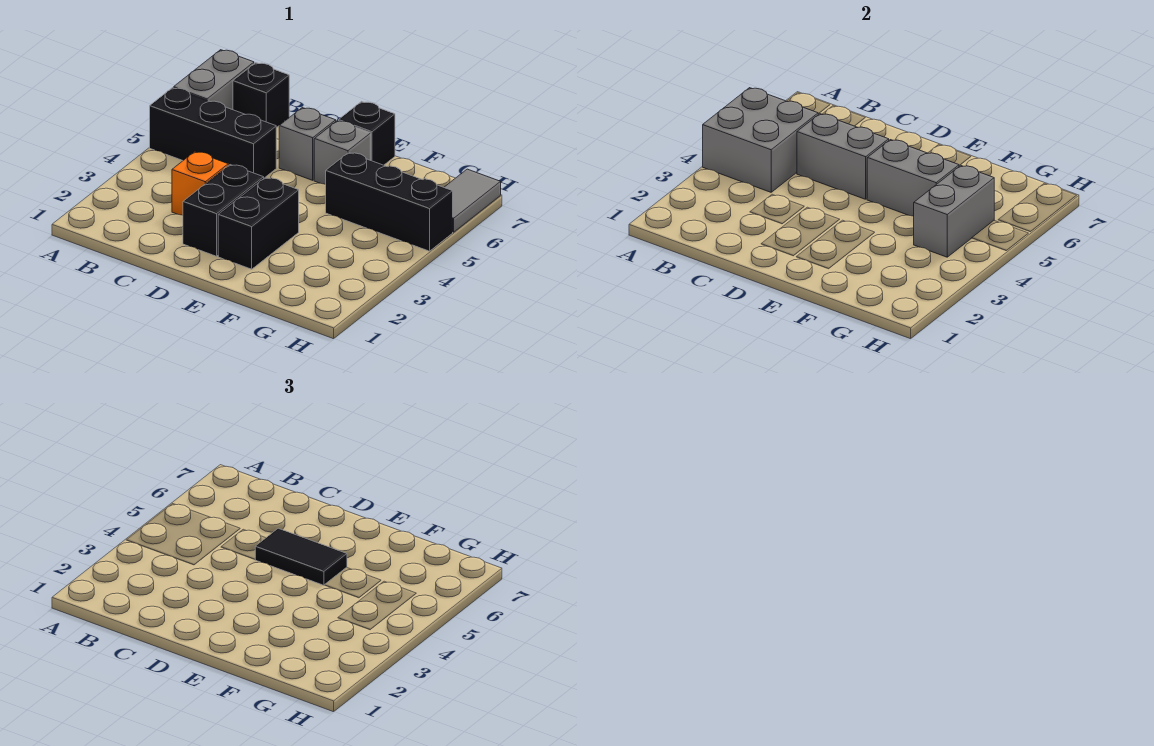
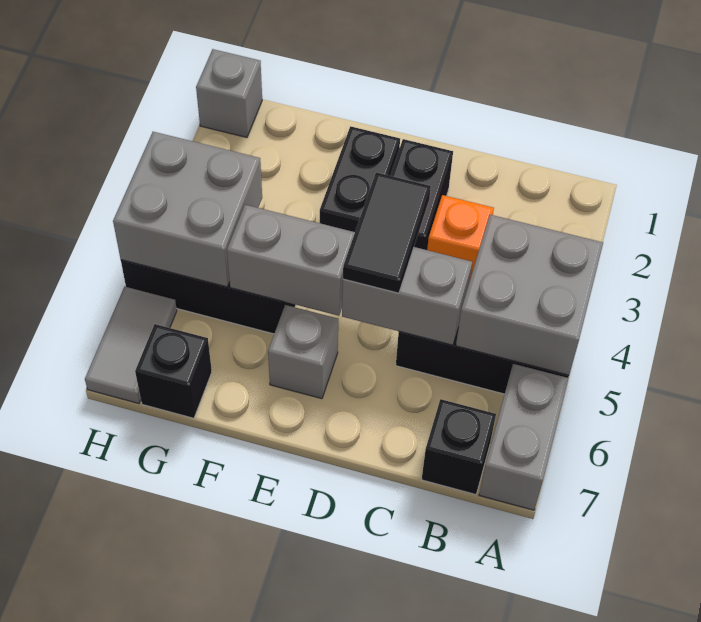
black tile D5:E5 level 3 -> black tile D4:D5 level 3
grey brick D6 level 1 -> grey brick H1 level 1
black brick E7 level 1 -> black brick G7 level 1
grey brick G4:G5 level 2 -> grey brick G4:H5 level 2

